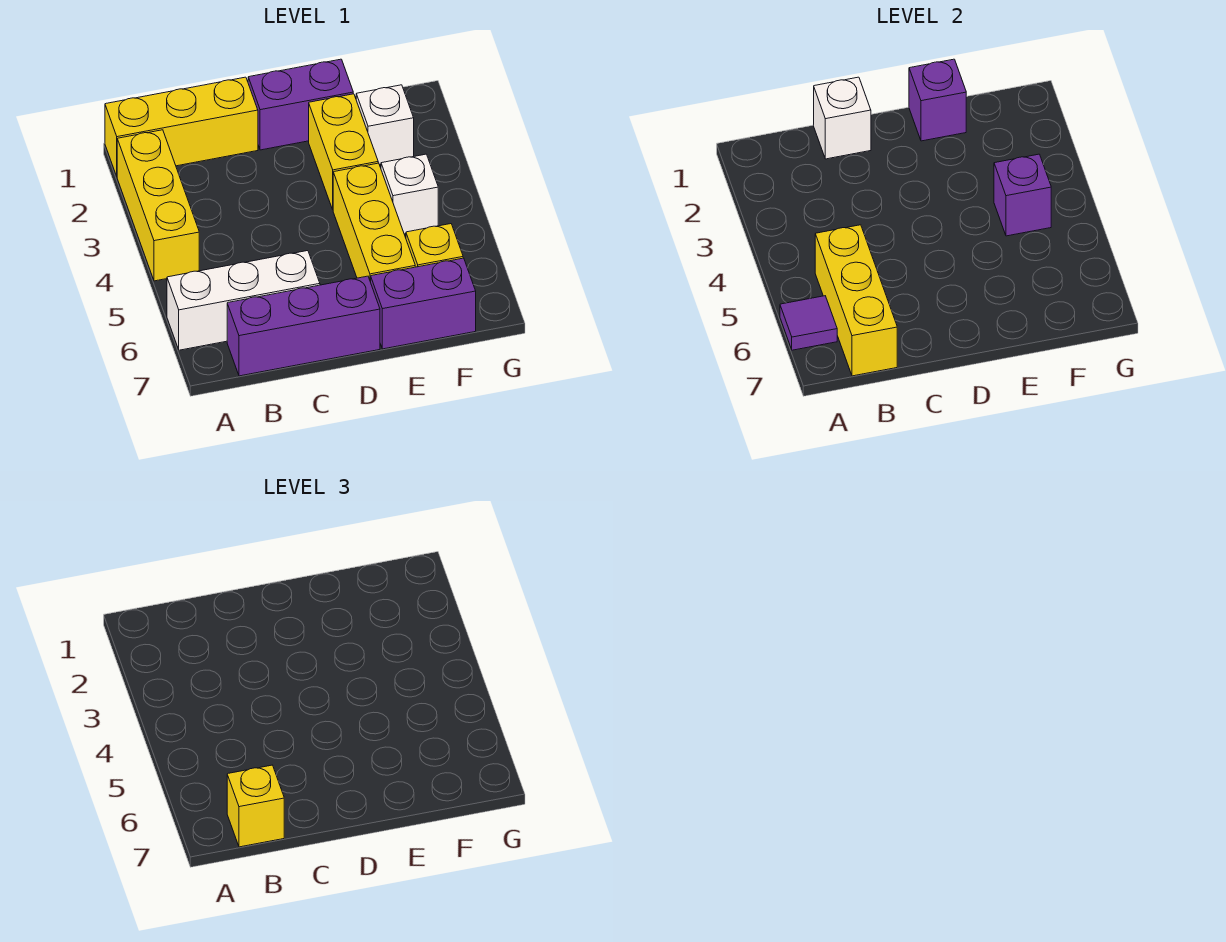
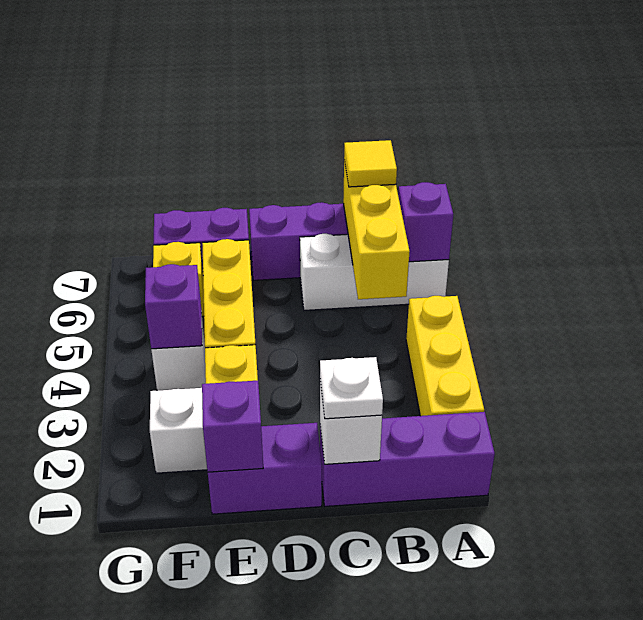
yellow brick A1:C1 level 1 -> purple brick A1:C1 level 1
purple tile A6 level 2 -> purple brick A6 level 2
yellow brick B7 level 3 -> yellow tile B7 level 3
none -> white plate C1 level 3

